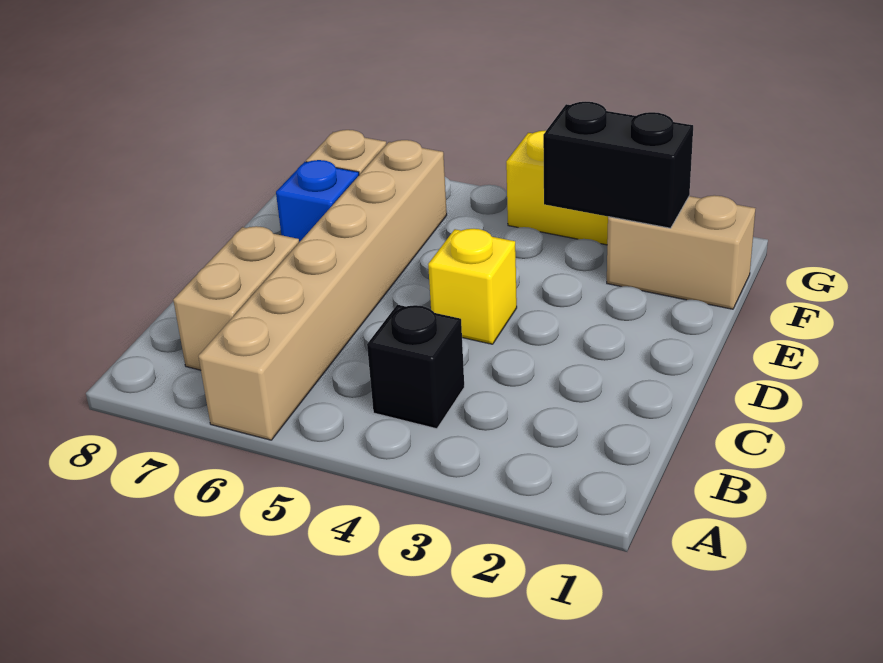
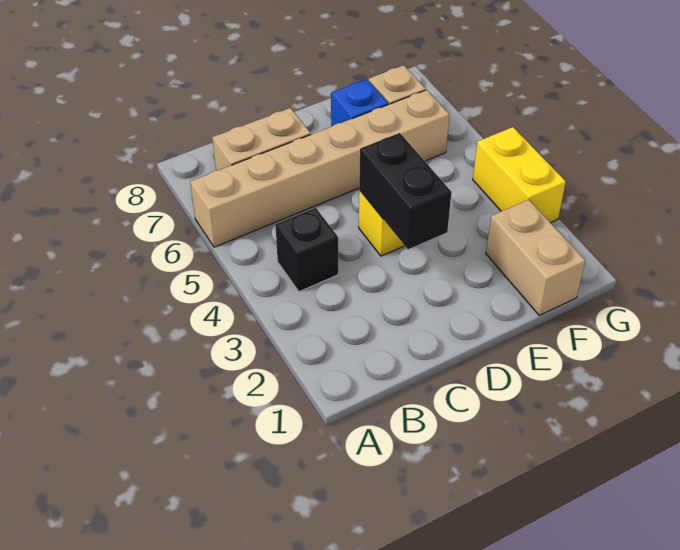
black brick F2:F3 level 2 -> black brick D3:D4 level 2

